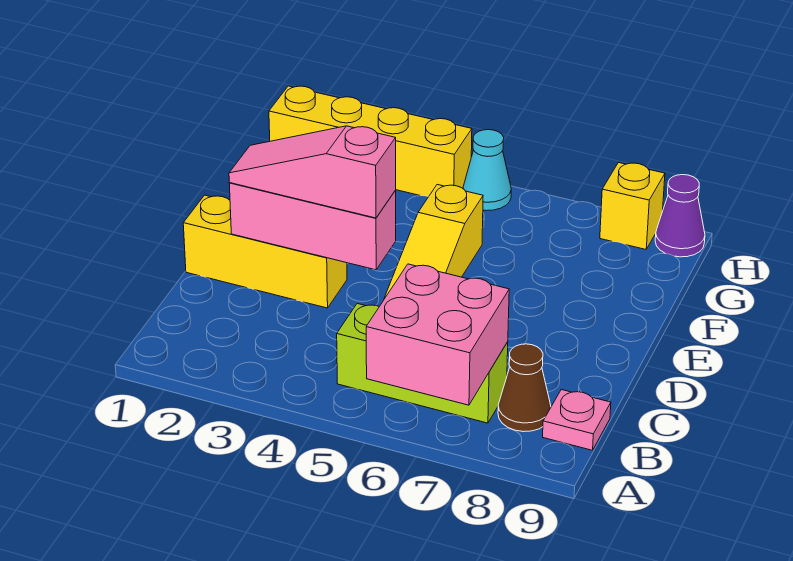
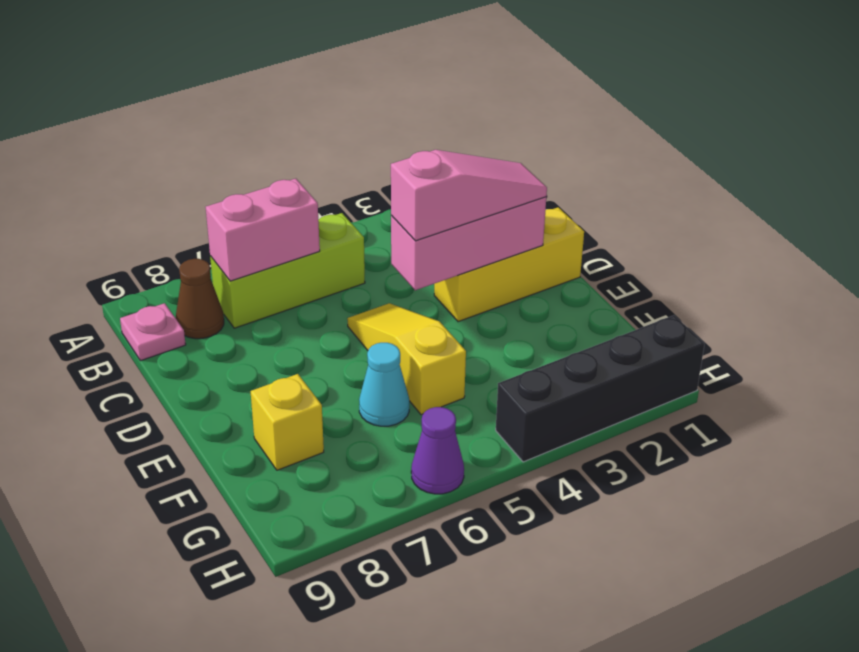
pink brick A6:B7 level 2 -> pink brick B6:B7 level 2
yellow brick H1:H4 level 1 -> black brick H1:H4 level 1
cyan cone H5 level 1 -> cyan cone F6 level 1
yellow brick H8 level 1 -> yellow brick F8 level 1
purple cone H9 level 1 -> purple cone H6 level 1

